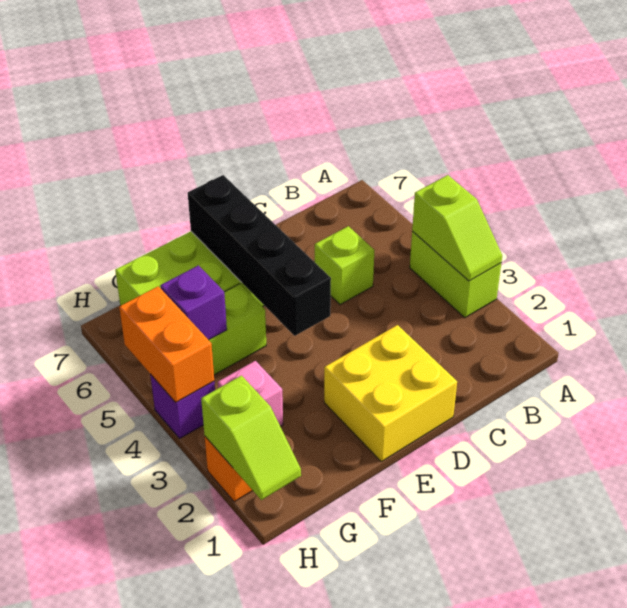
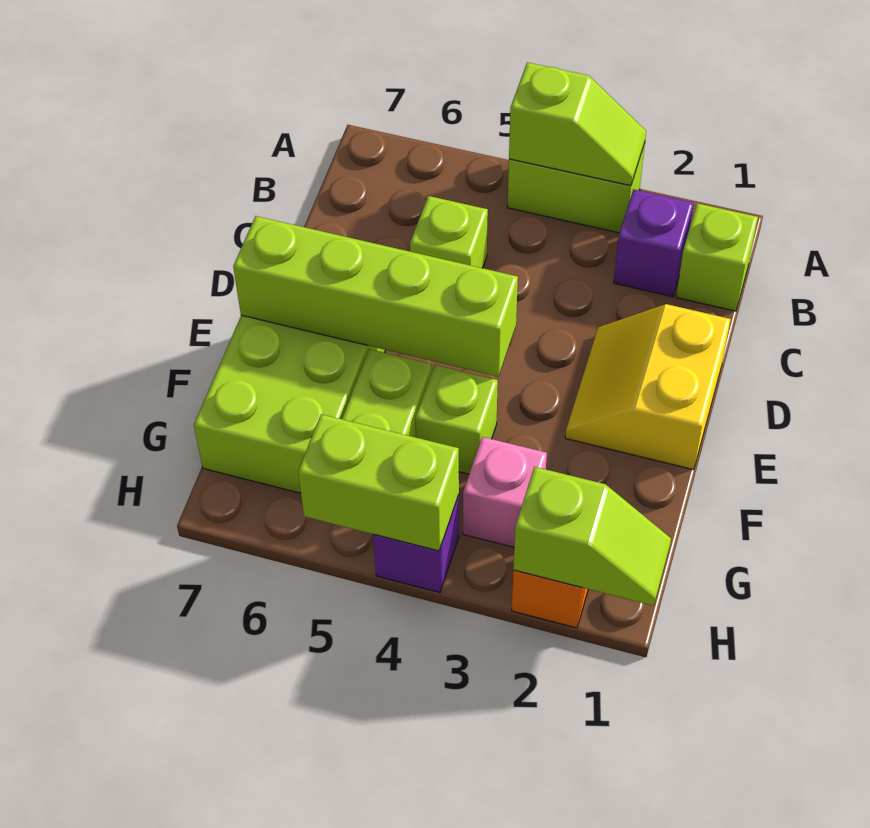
none -> lime brick B1 level 1
yellow brick D1:E2 level 1 -> yellow slope D1:E2 level 1 top 1
black brick E4:E7 level 2 -> lime brick E4:E7 level 2
none -> lime brick F4 level 1
purple brick G5 level 2 -> purple brick B2 level 1
orange brick H4:H5 level 2 -> lime brick H4:H5 level 2

